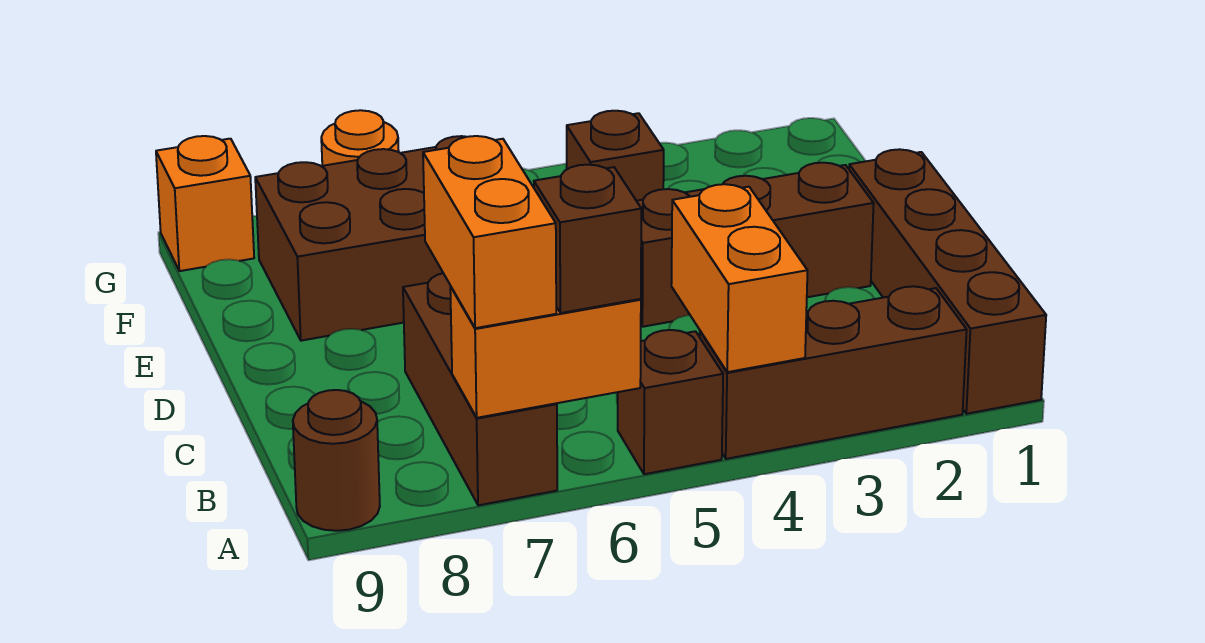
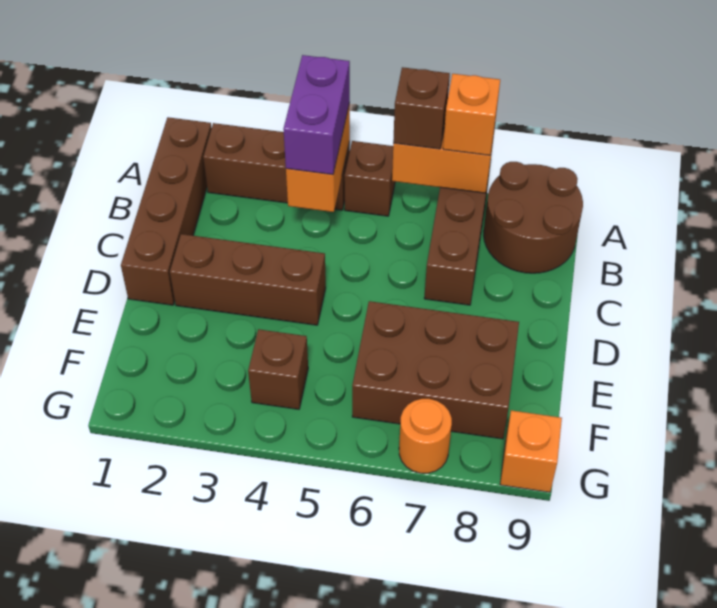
none -> purple brick A4:B4 level 3
orange brick A7:B7 level 3 -> orange brick A7 level 3
brown round brick A9 level 1 -> brown round brick A8:B9 level 1

